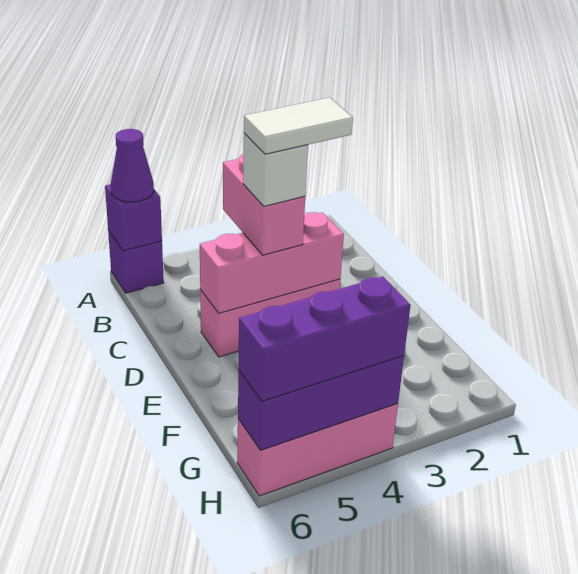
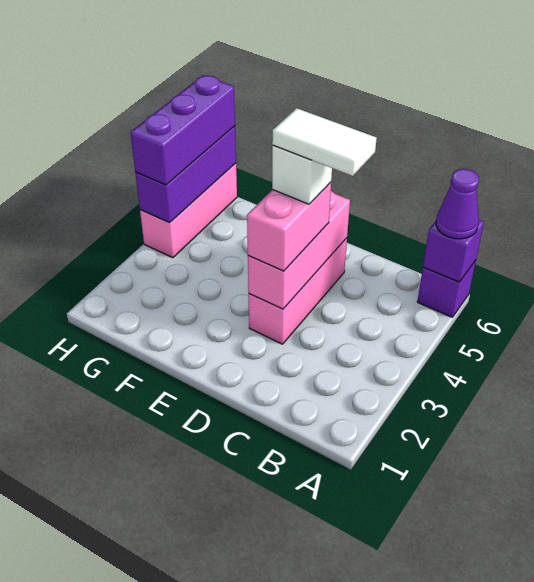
pink brick C4:D4 level 3 -> pink brick D3:D4 level 3
white tile D3:D4 level 5 -> white tile C4:D4 level 5

